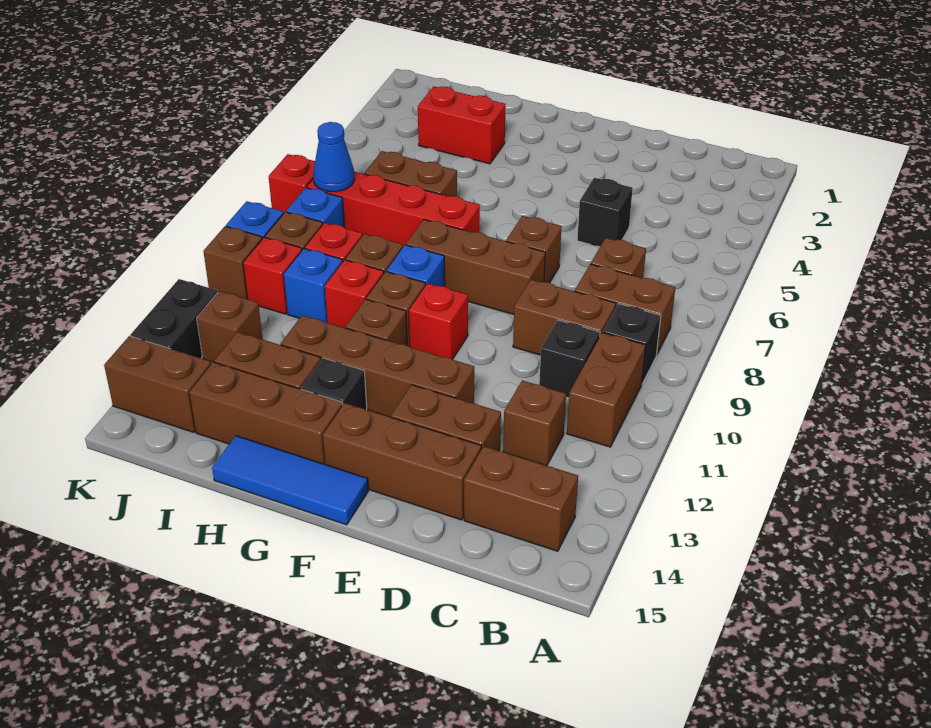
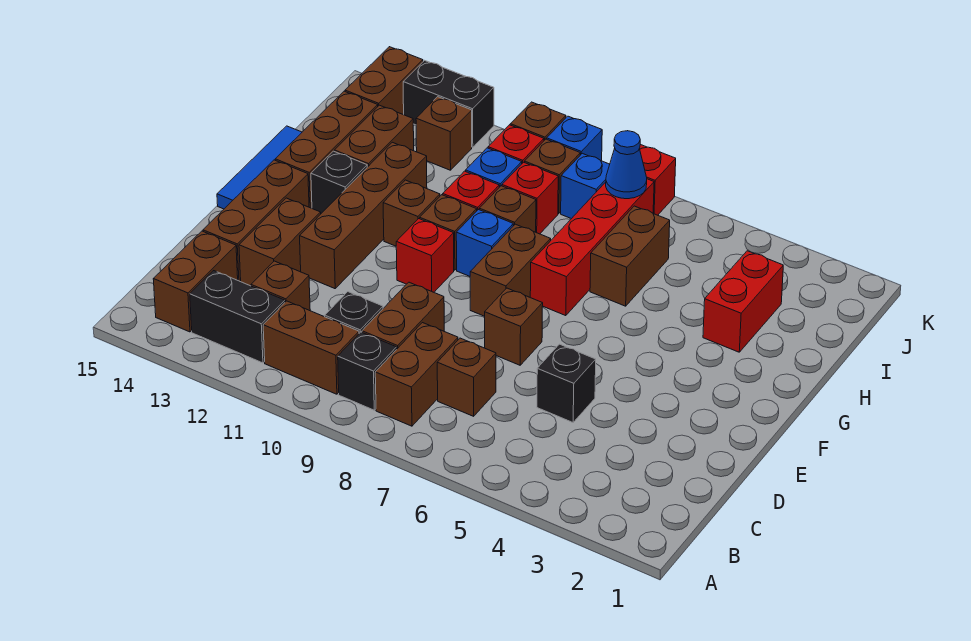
none -> black brick B12:B13 level 1
brown brick E8:G8 level 1 -> brown brick F8:G8 level 1

